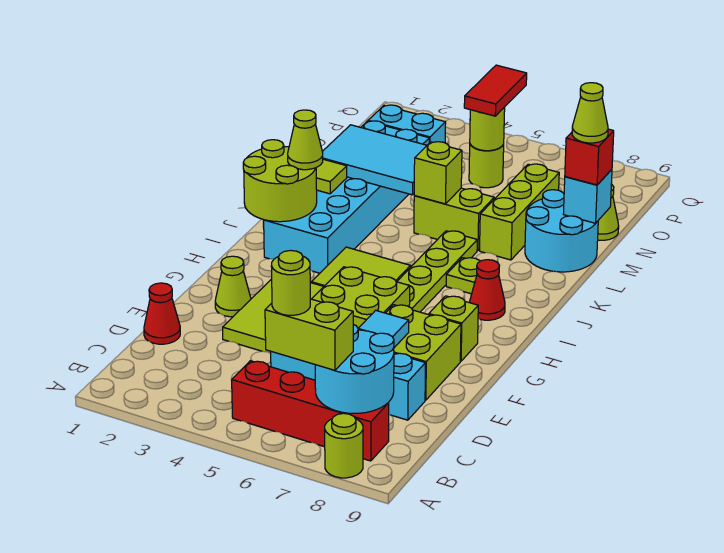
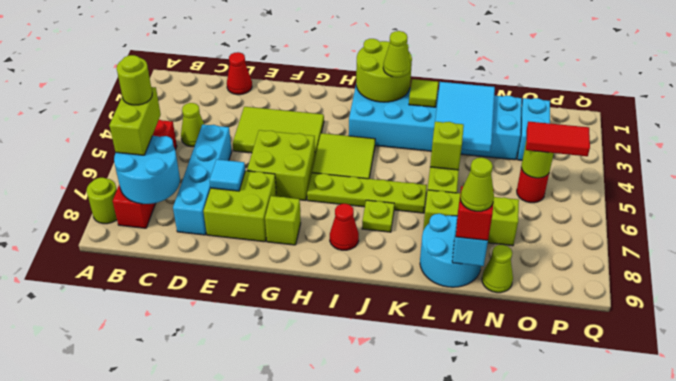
lime cone F2 level 1 -> lime cone C4 level 1
lime round brick O5 level 1 -> red round brick O5 level 1

